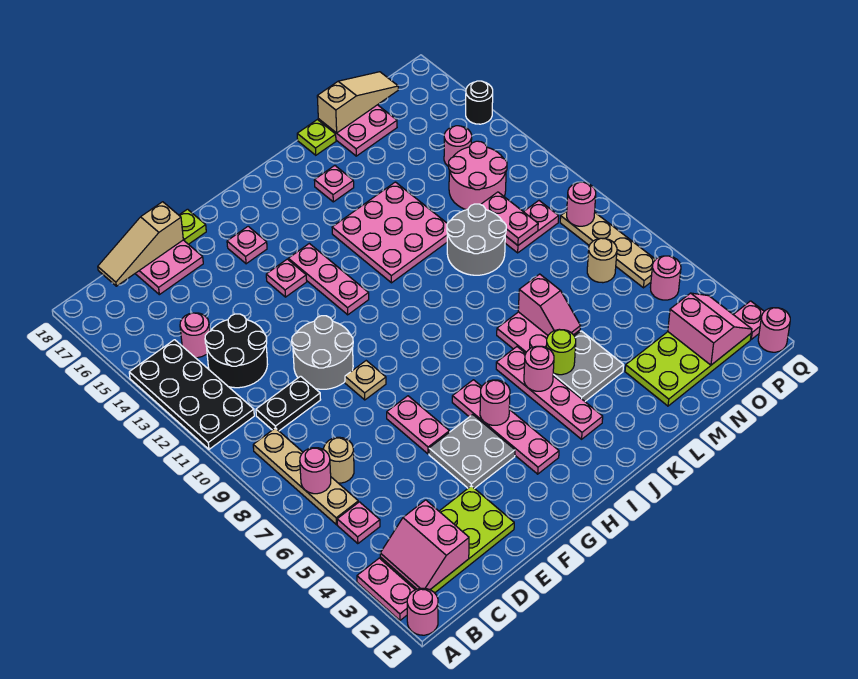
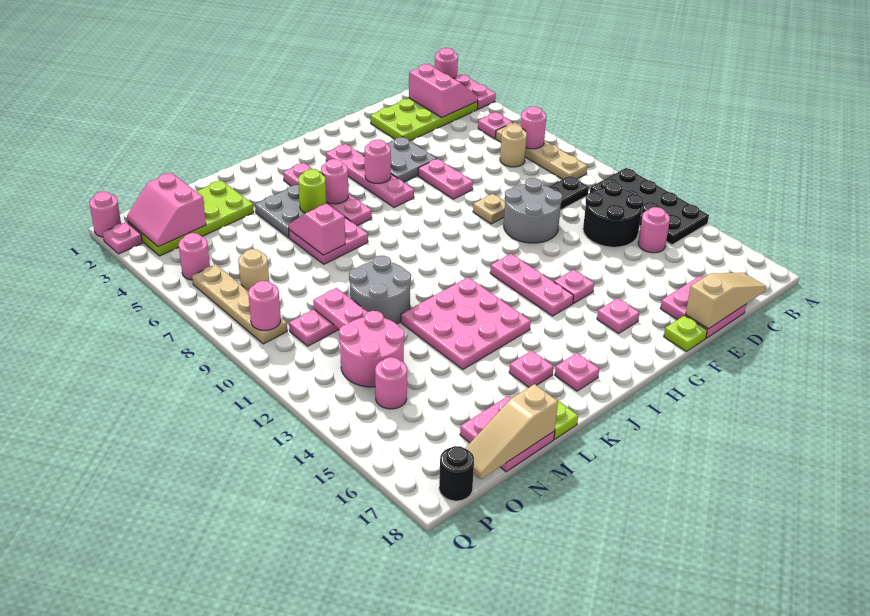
none -> pink plate J17 level 1
black round brick Q15 level 1 -> black round brick P18 level 1

